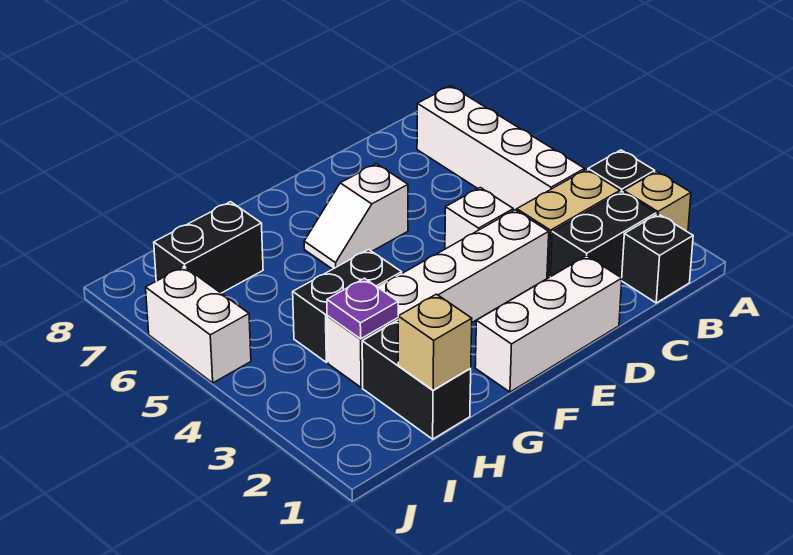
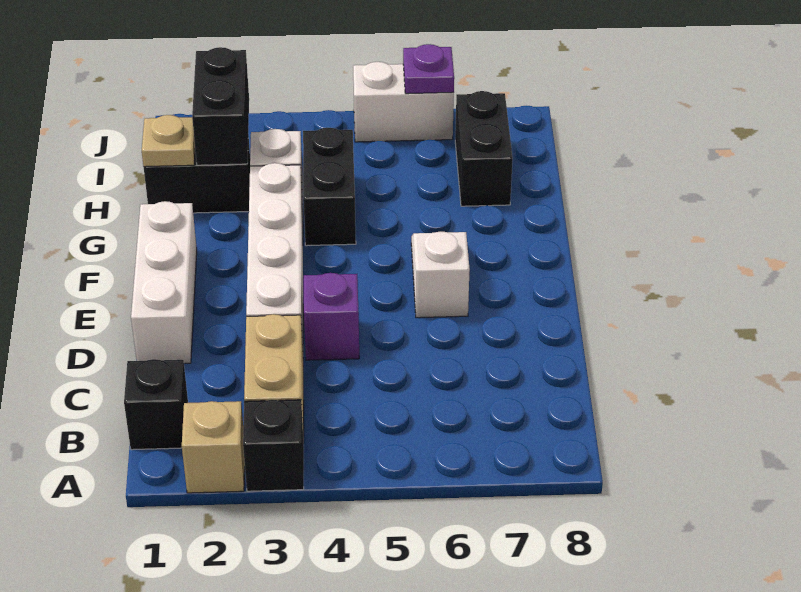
black brick B2:C2 level 1 -> black brick H2:I2 level 2
white brick B4:B7 level 1 -> none
white brick D4 level 1 -> purple brick D4 level 1
tan brick H1 level 2 -> tan plate H1 level 2
purple plate H3 level 2 -> purple plate J6 level 2

